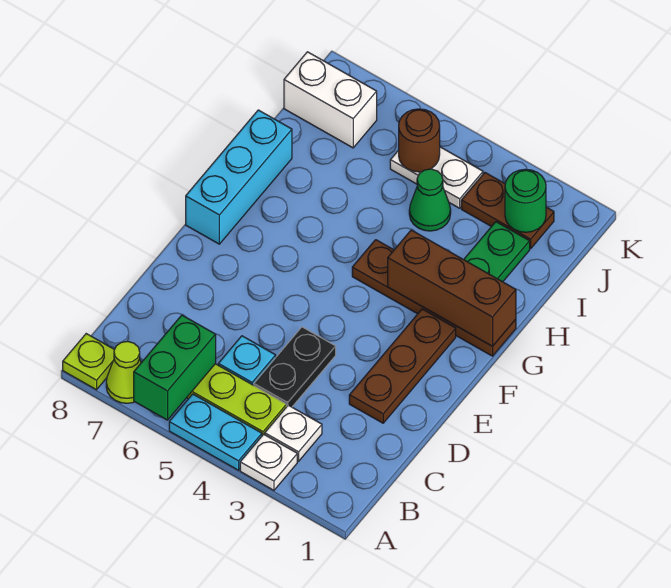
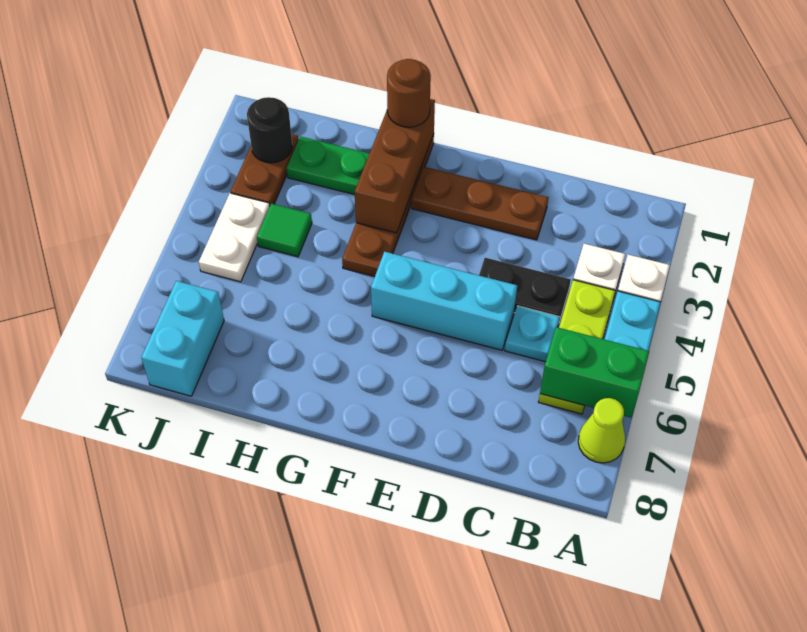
lime plate A8 level 1 -> none
cyan brick F8:H8 level 1 -> cyan brick D5:F5 level 1
green cone I4 level 1 -> green tile I4 level 1
green round brick J2 level 2 -> black round brick J2 level 2
brown round brick J5 level 2 -> brown round brick G1 level 3
white brick J7:J8 level 1 -> cyan brick J7:J8 level 1

